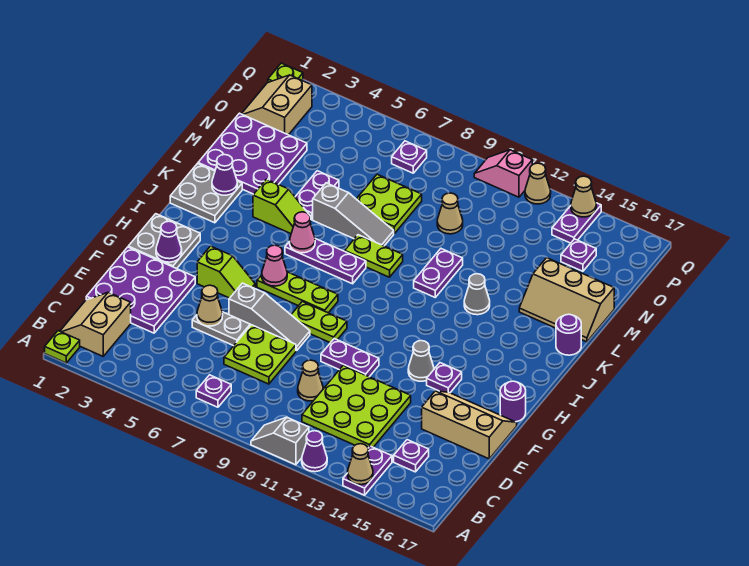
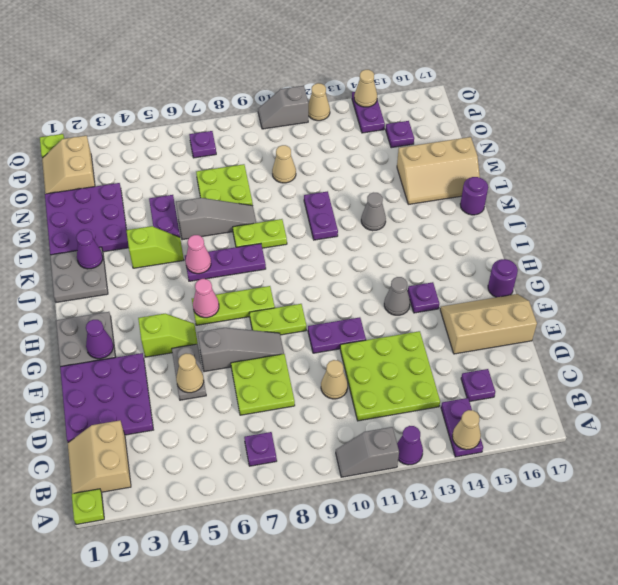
grey plate E5:E6 level 1 -> grey plate E5:F5 level 1
pink slope Q10:Q11 level 1 top 11 -> grey slope Q10:Q11 level 1 top 11

